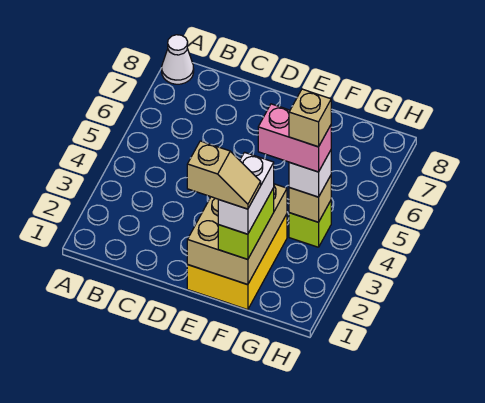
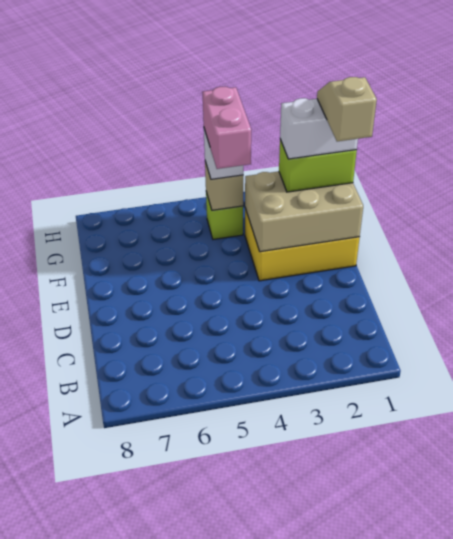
white cone A8 level 1 -> none
tan brick G4 level 5 -> none

